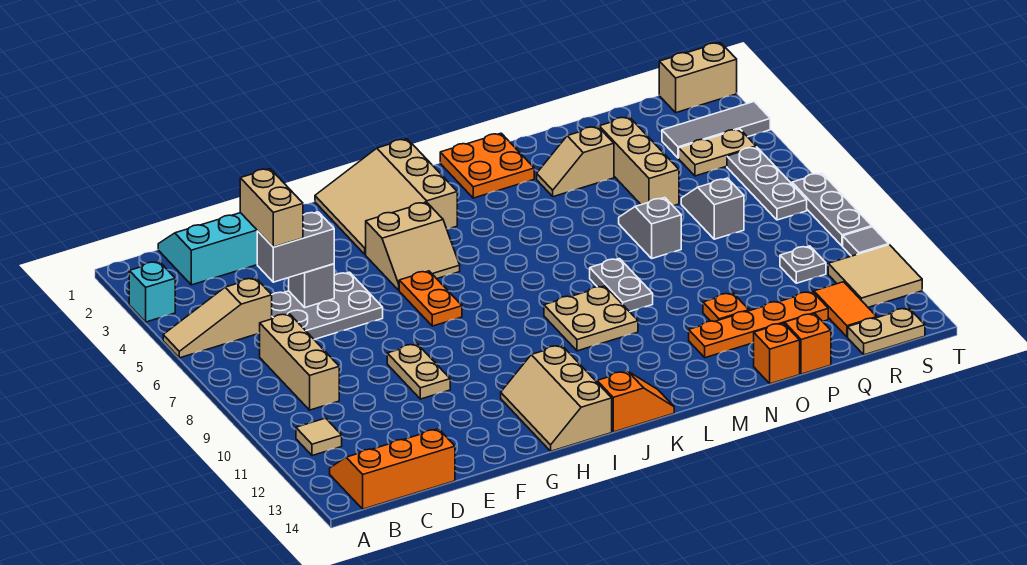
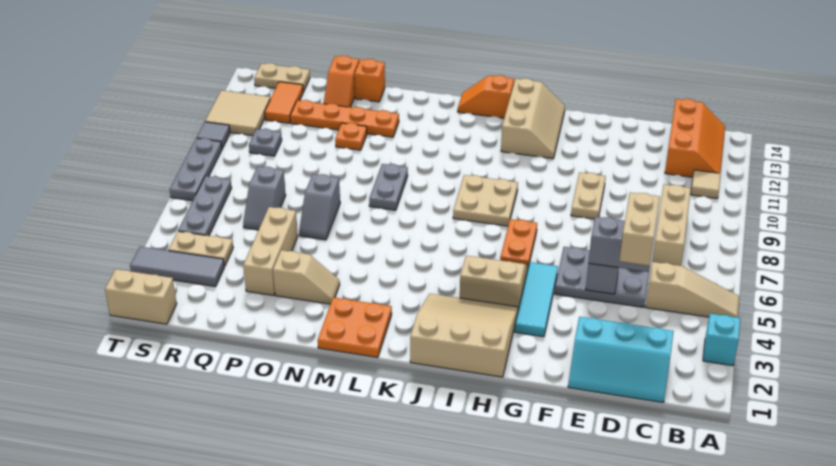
orange slope B13:D14 level 1 top 14 -> orange slope B12:C14 level 1 top C
none -> cyan tile G3:G5 level 1
tan slope H1:J3 level 1 top J -> tan slope H1:J3 level 1 top 1
tan plate K9:L10 level 1 -> tan plate I8:J9 level 1

